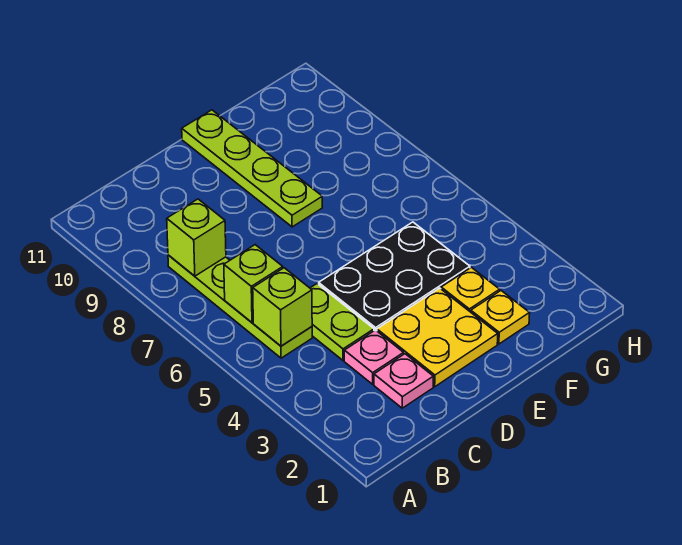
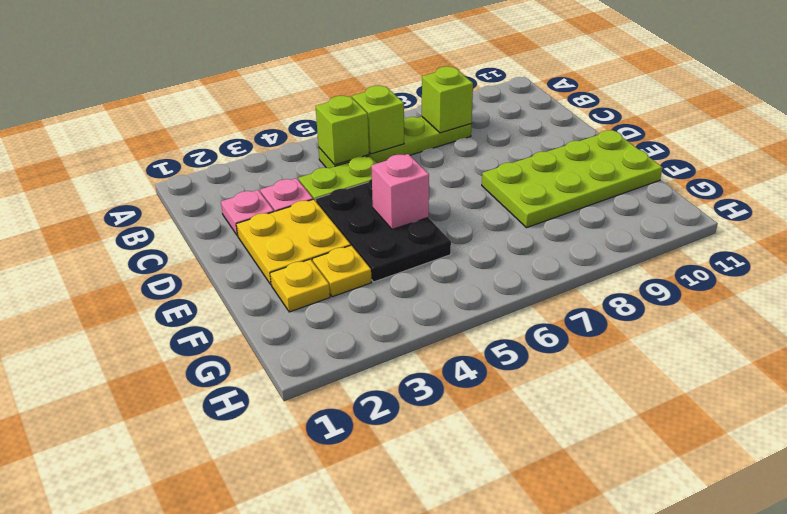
none -> pink brick E5 level 2
lime plate E8:E11 level 1 -> lime plate E8:F11 level 1

